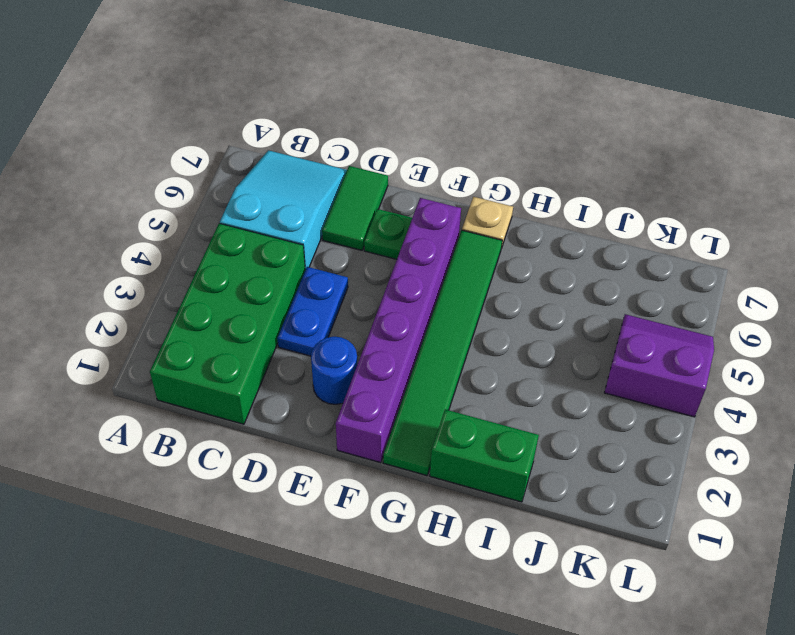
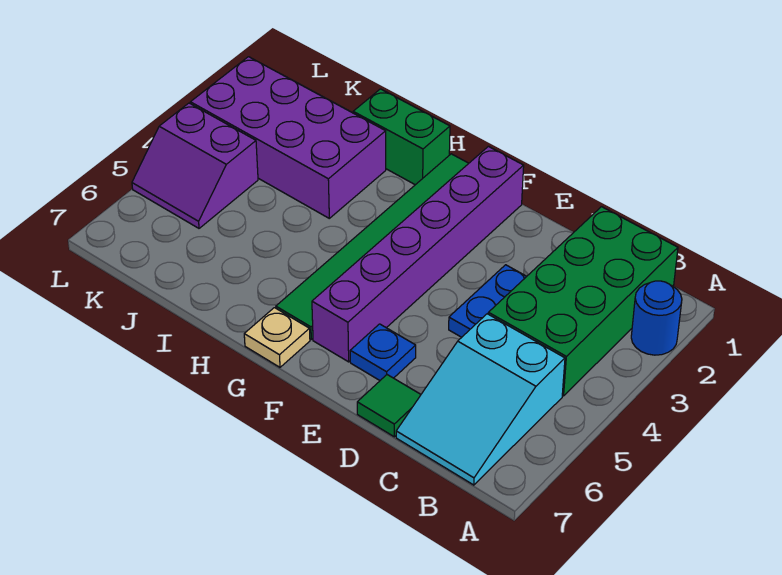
green tile D6:D7 level 1 -> green tile D7 level 1
blue round brick E2 level 1 -> blue round brick A2 level 1
green plate E6 level 1 -> blue plate E6 level 1
none -> purple brick I2:L3 level 1

